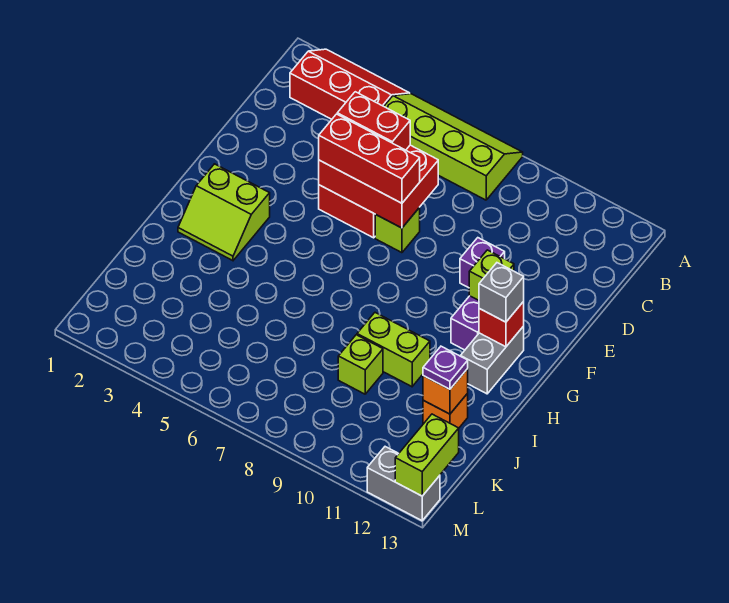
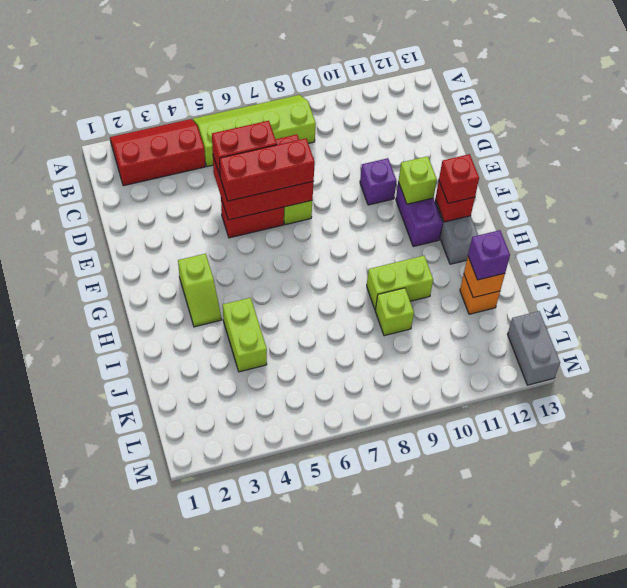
lime slope G2:H3 level 1 top G -> lime slope G3:H3 level 1 top G
grey brick G12 level 3 -> red brick G12 level 3
purple plate J12 level 3 -> purple brick J12 level 3
lime brick L13:M13 level 2 -> lime brick I4:J4 level 1
grey brick M12:M13 level 1 -> grey brick L13:M13 level 1

